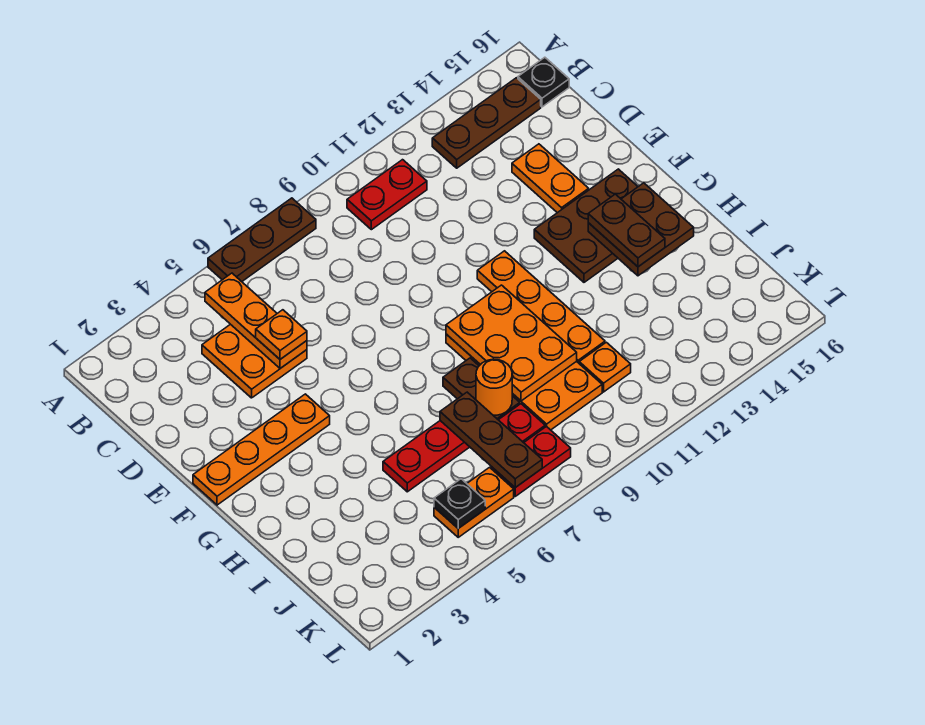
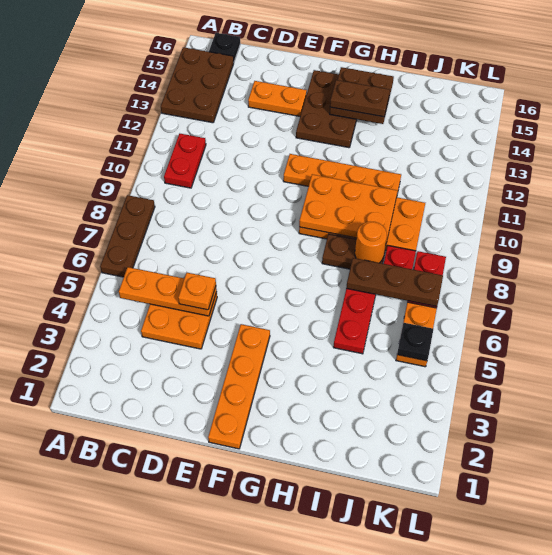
brown plate B13:B15 level 1 -> brown plate A13:B15 level 1
orange plate J11 level 1 -> none

